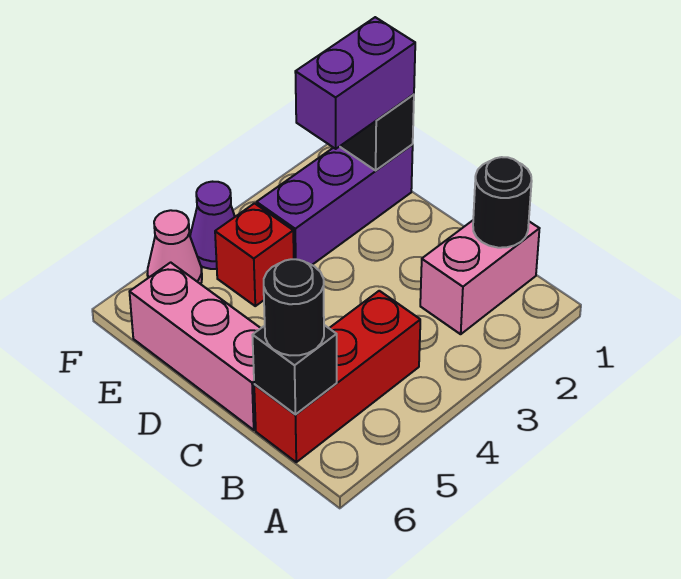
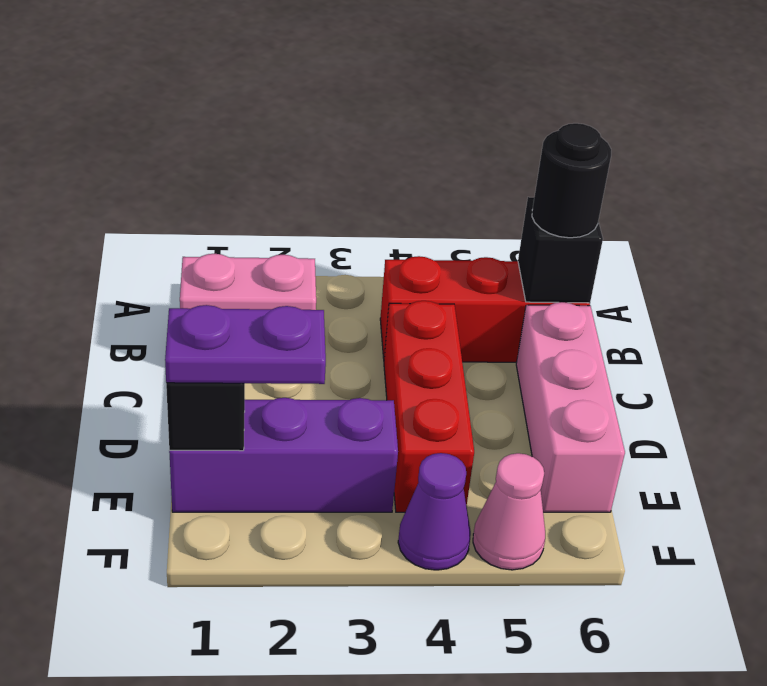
black round brick B1 level 2 -> none
purple brick E1:E2 level 3 -> purple plate E1:E2 level 3
red brick E4 level 1 -> red brick C4:E4 level 1

